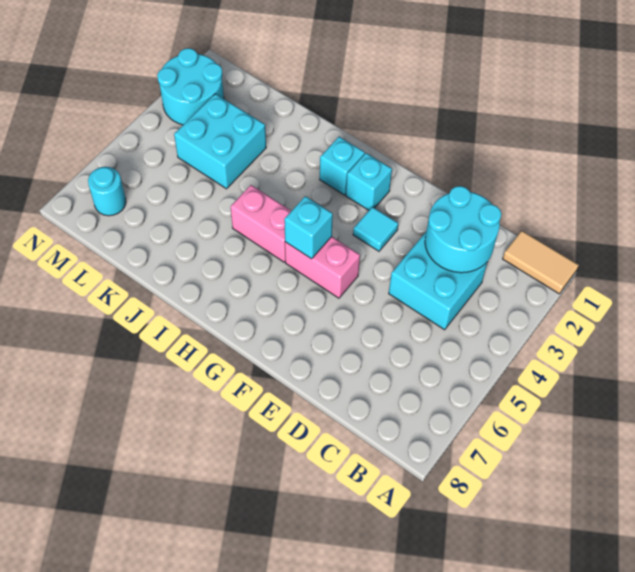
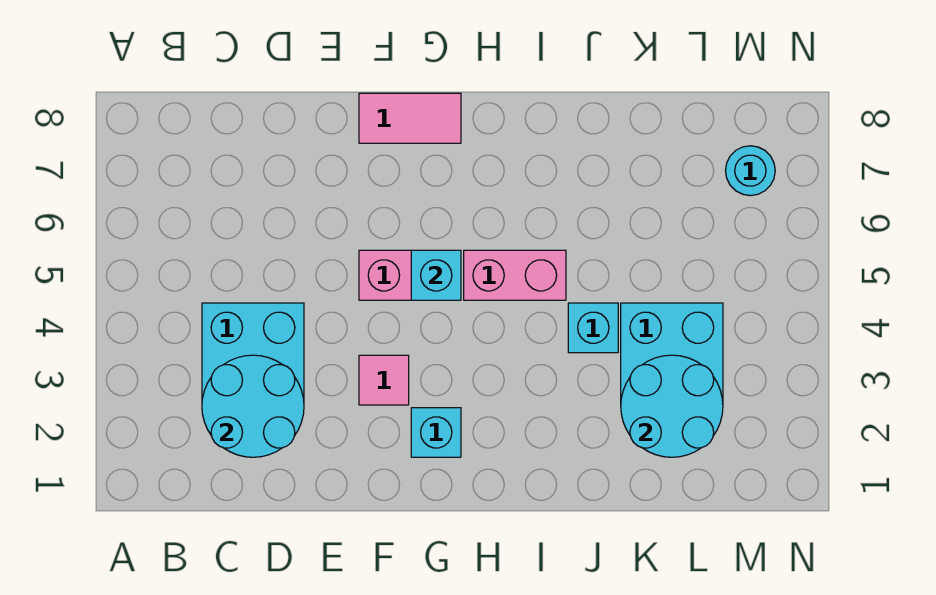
tan tile A1:B1 level 1 -> none
cyan tile F3 level 1 -> pink tile F3 level 1
none -> pink tile F8:G8 level 1
cyan brick H2 level 1 -> cyan brick J4 level 1
cyan round brick M2:N3 level 1 -> cyan round brick K2:L3 level 2

